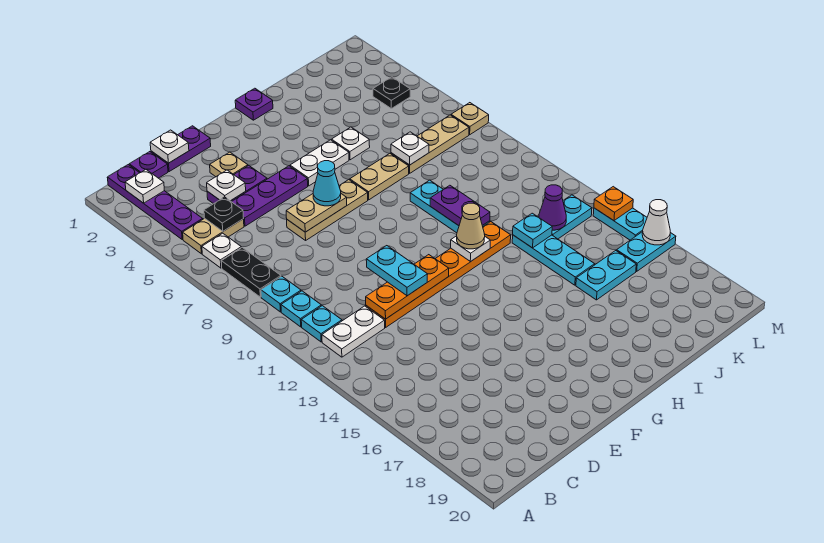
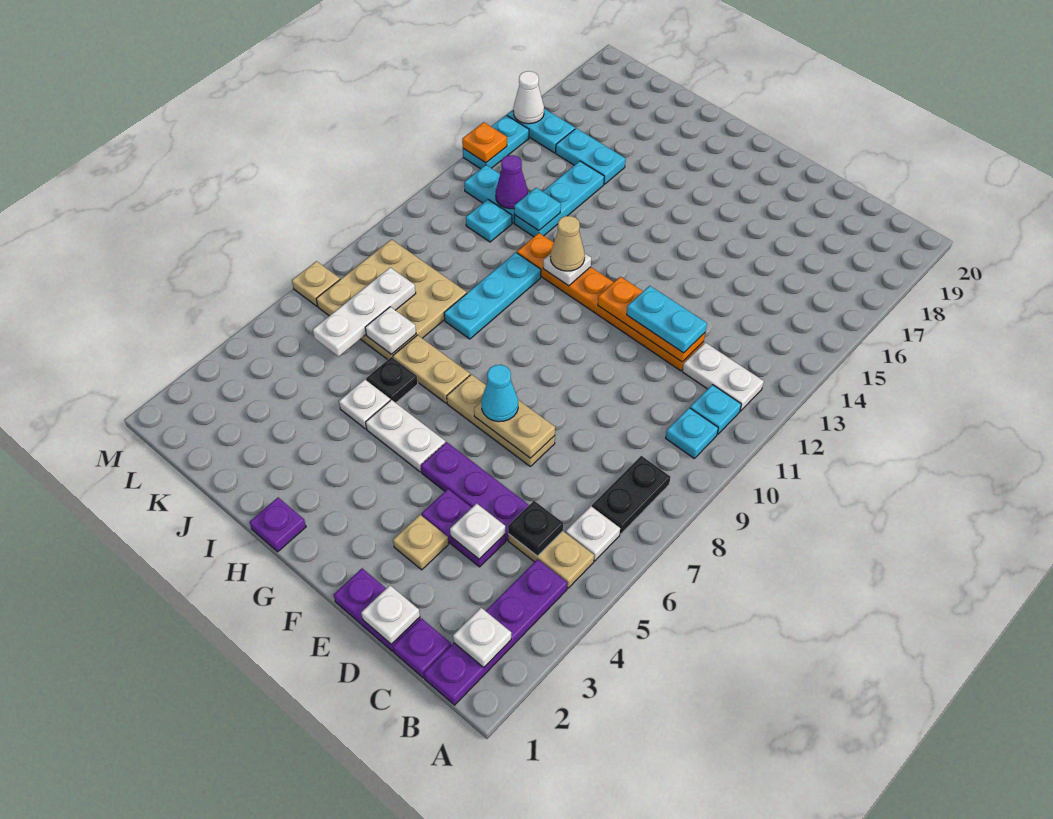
cyan plate B9 level 1 -> cyan plate K12 level 1
cyan plate E11:E12 level 3 -> cyan plate D12:E12 level 3
purple plate I10:I11 level 2 -> none
tan plate J7:L7 level 1 -> tan plate J7:L9 level 1
none -> white plate K6:K8 level 2
black plate L4 level 1 -> black plate I6 level 1

